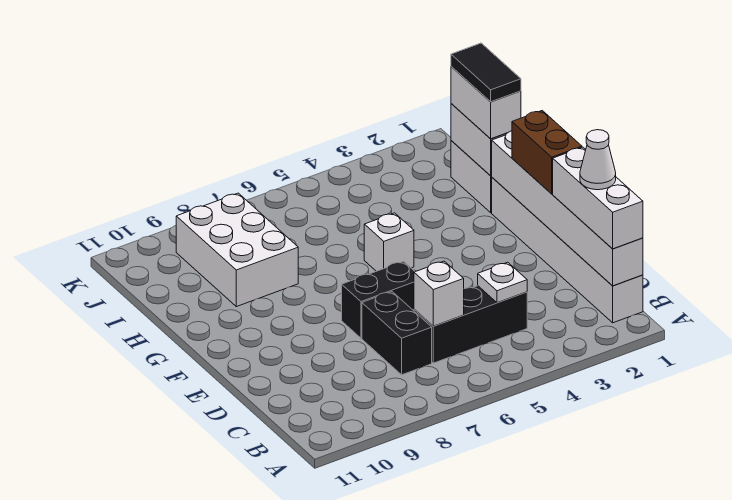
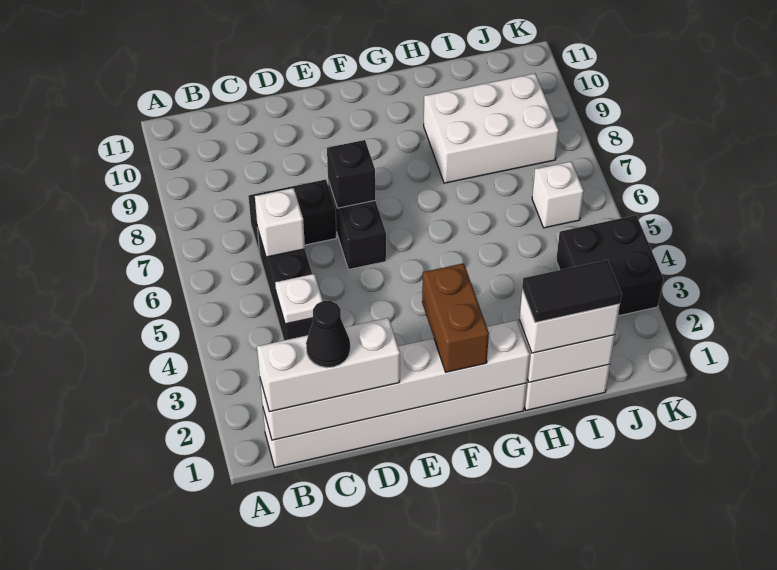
white cone C1 level 4 -> black cone C1 level 4
brown brick E1:F1 level 3 -> brown brick F1:F2 level 3
none -> black brick E7 level 2
white brick G5 level 1 -> white brick J6 level 1
none -> black brick J3:K4 level 1

